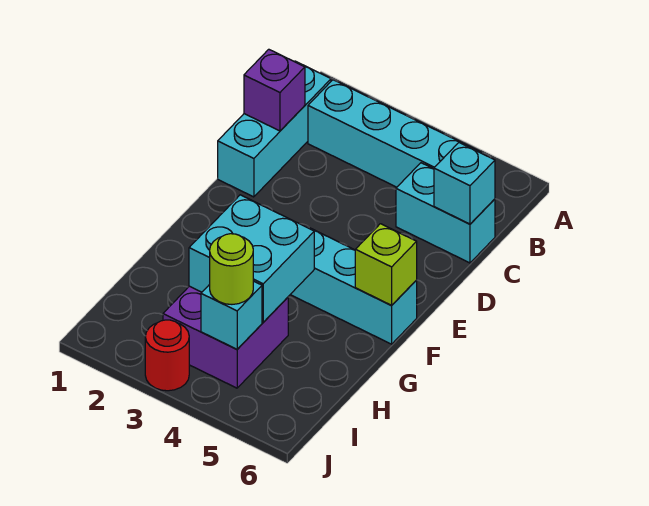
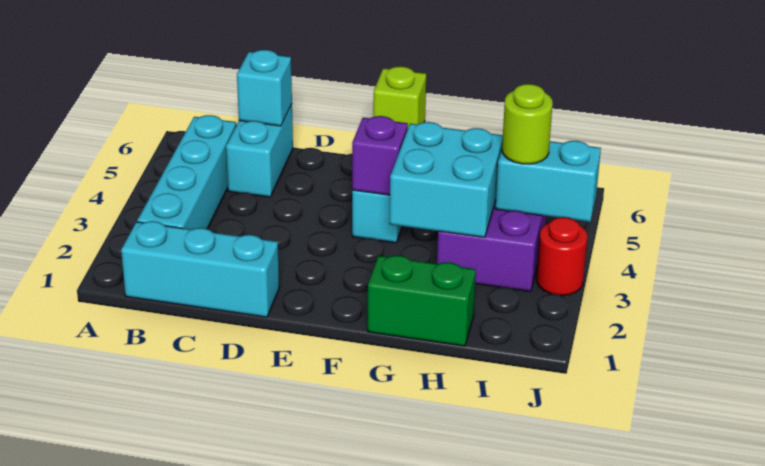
purple brick C1 level 2 -> purple brick F4 level 2
none -> green brick G1:H1 level 1
cyan brick I4 level 2 -> cyan brick I4:J4 level 2

